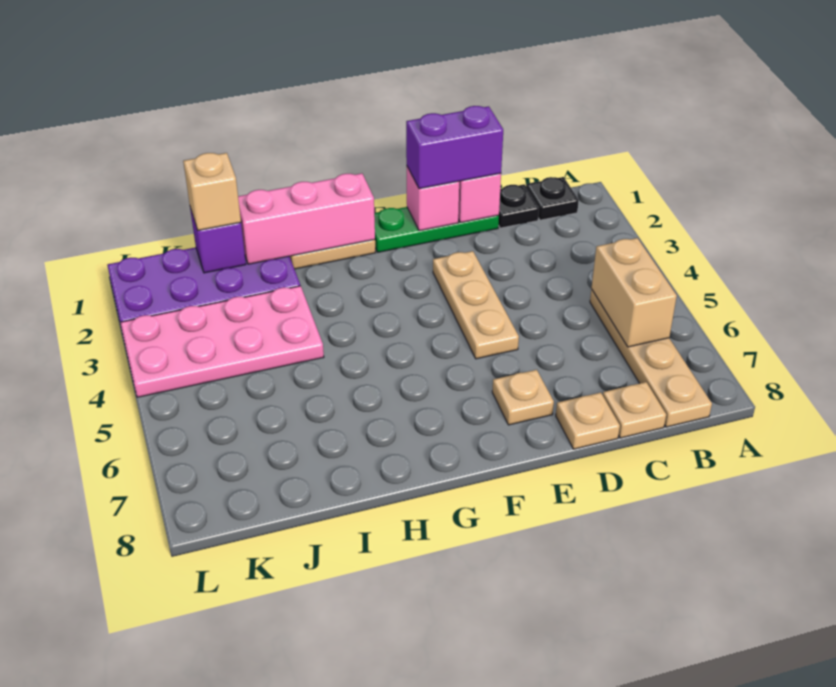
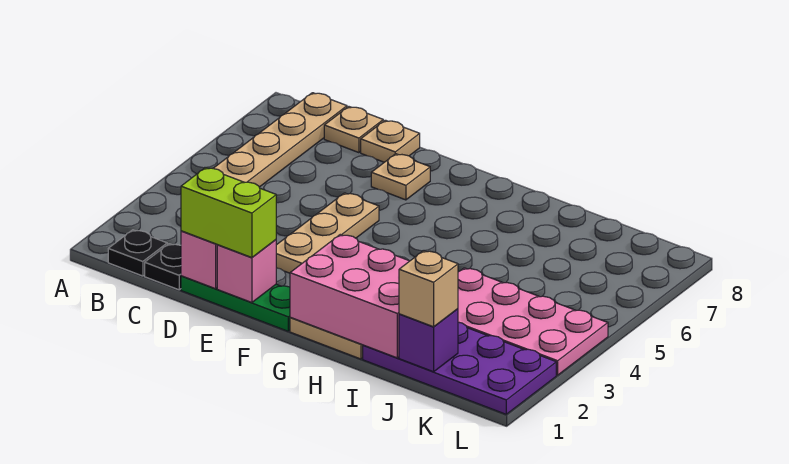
tan brick B5:B6 level 2 -> none
purple brick D1:E1 level 3 -> lime brick D1:E1 level 3
pink brick G1:I1 level 2 -> pink brick G1:I2 level 2

